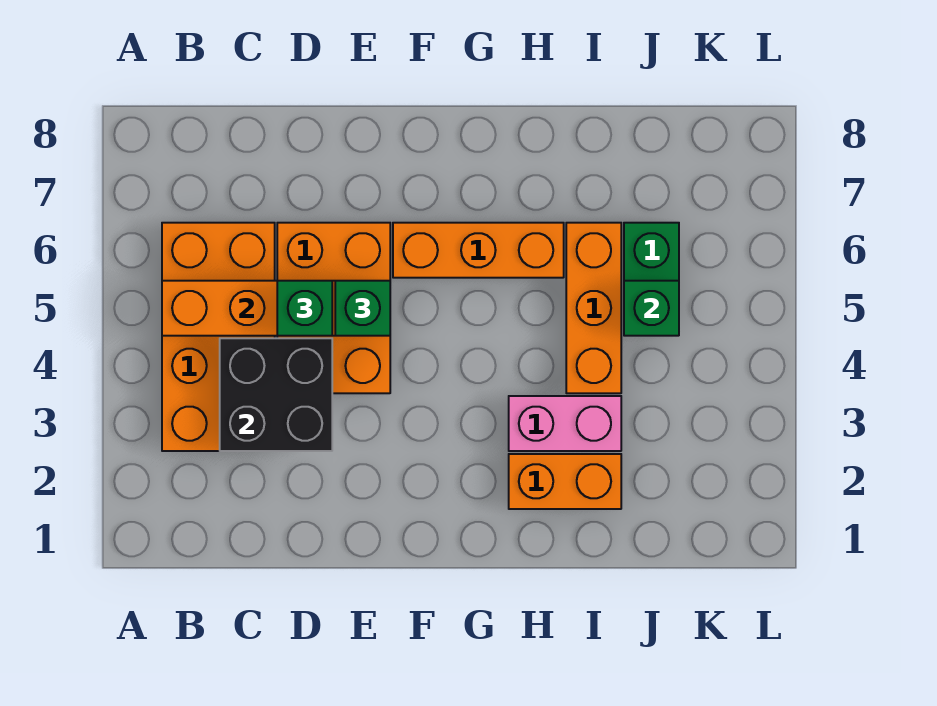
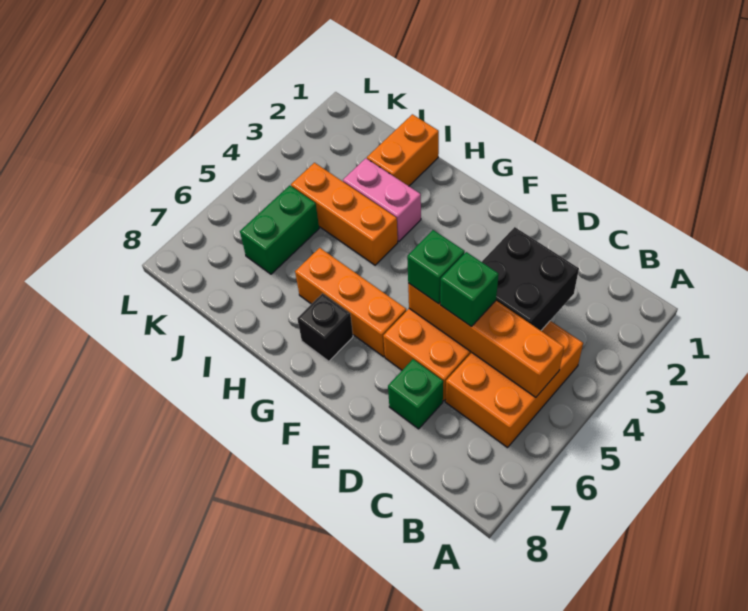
orange brick B3:C6 level 1 -> orange brick B4:C6 level 1
none -> black brick G7 level 1
orange brick H2:I2 level 1 -> orange brick I1:I2 level 1
orange brick I4:I6 level 1 -> orange brick H4:J4 level 1
green brick J5 level 2 -> green brick D7 level 1

